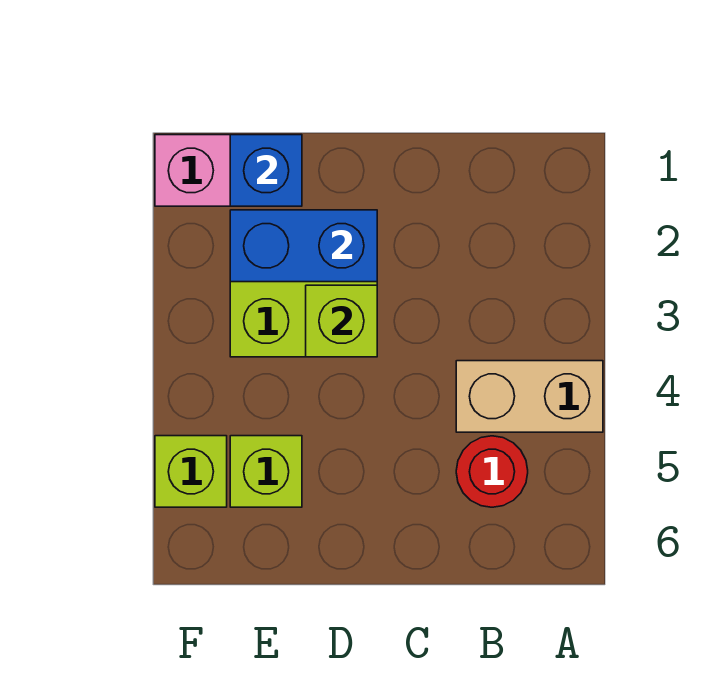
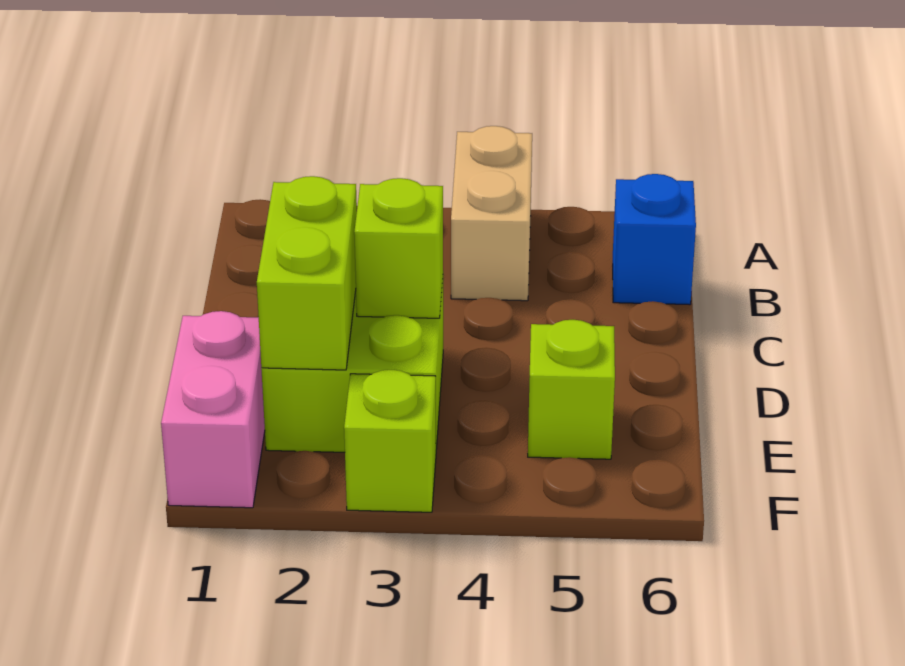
red round brick B5 level 1 -> none
blue brick D2:E2 level 2 -> lime brick D2:E2 level 2
blue brick E1 level 2 -> blue brick B6 level 1
lime brick F5 level 1 -> lime brick F3 level 1

